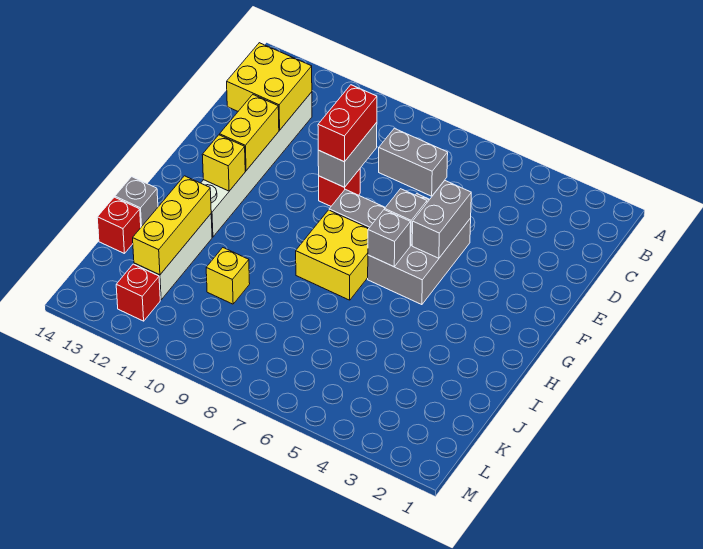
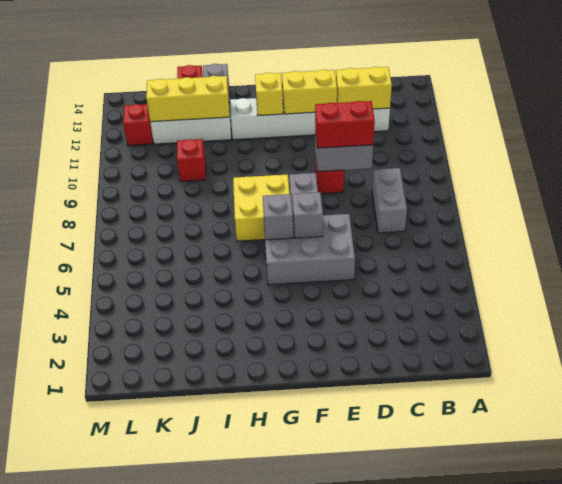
yellow brick C12:D13 level 2 -> yellow brick C12:D12 level 2
grey brick E5:F5 level 2 -> none
yellow brick J10 level 1 -> red brick J10 level 1

